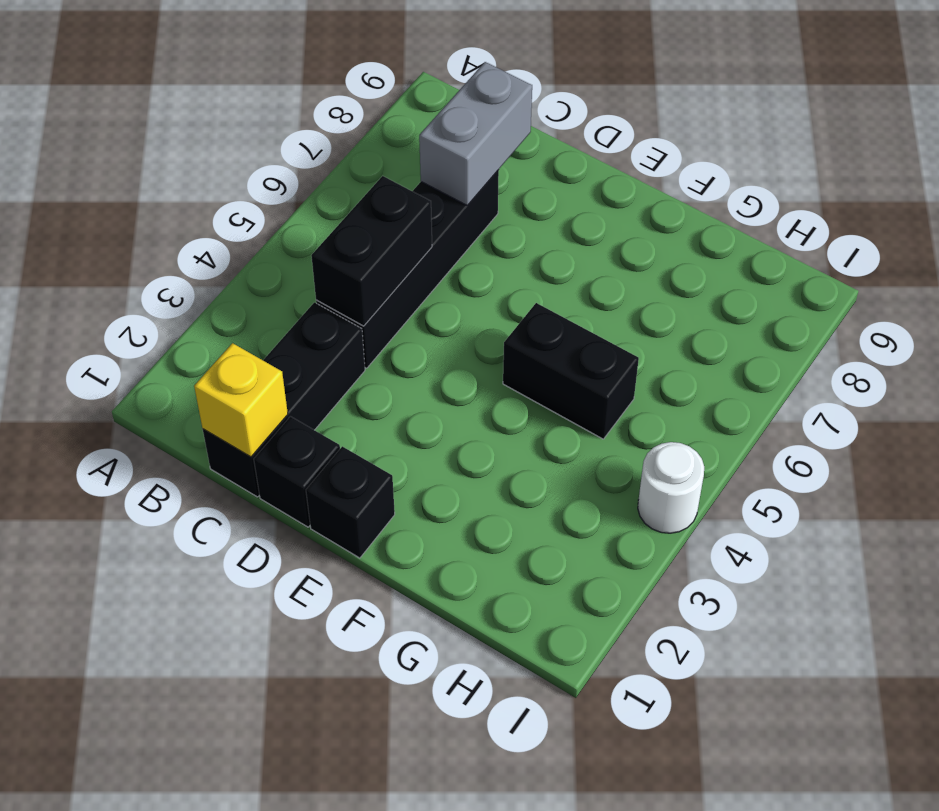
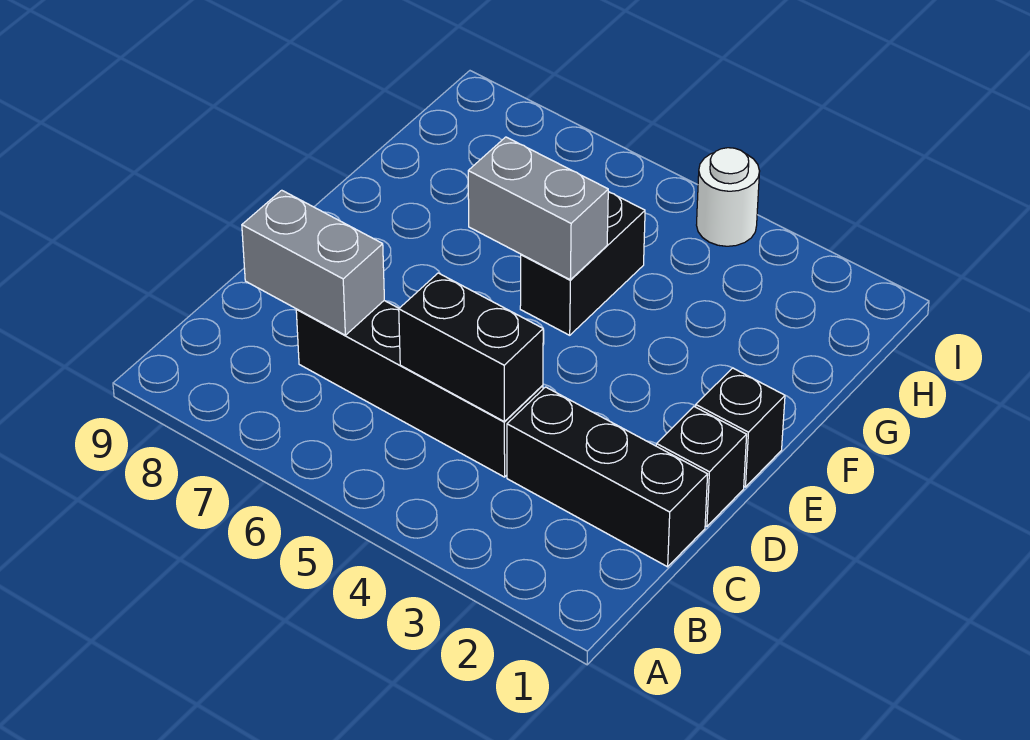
yellow brick C1 level 2 -> none
none -> grey brick F5:F6 level 2

